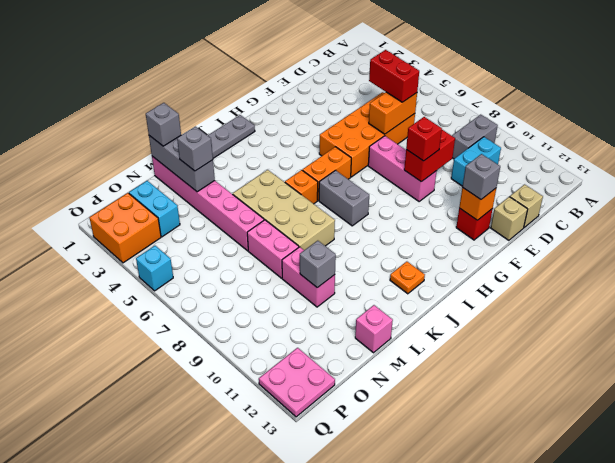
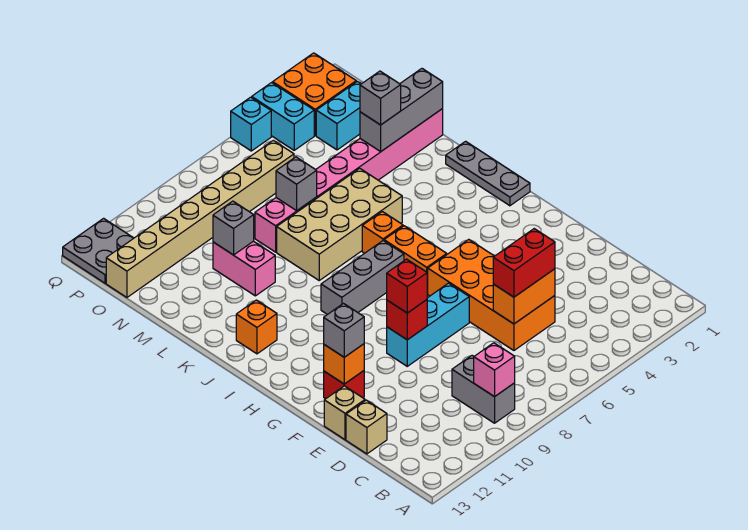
cyan brick C10:D10 level 1 -> cyan brick P4:Q4 level 1
orange brick D6:E6 level 2 -> orange brick D5:D6 level 2
red brick E9:F9 level 2 -> red brick F9 level 2
pink brick F7:F9 level 1 -> cyan brick F7:F9 level 1
grey brick I7:I8 level 1 -> grey brick I7:I9 level 1
orange plate J12 level 1 -> orange brick J12 level 1
grey brick M1 level 3 -> grey brick M7 level 2
pink brick M9:M10 level 1 -> pink brick L10:M10 level 1
pink brick M13 level 1 -> pink brick B9 level 2
none -> tan brick O6:O13 level 1
pink plate P12:Q13 level 1 -> grey plate P12:Q13 level 1

